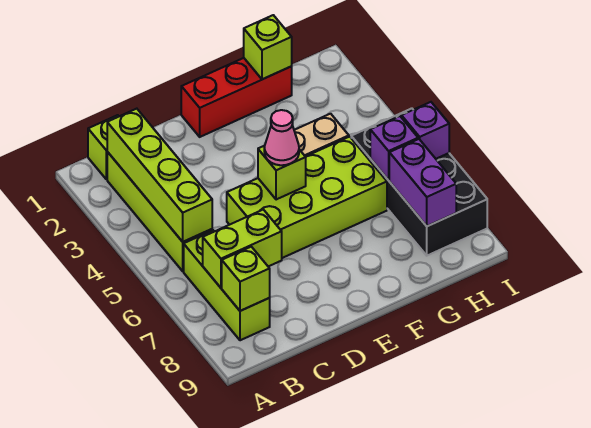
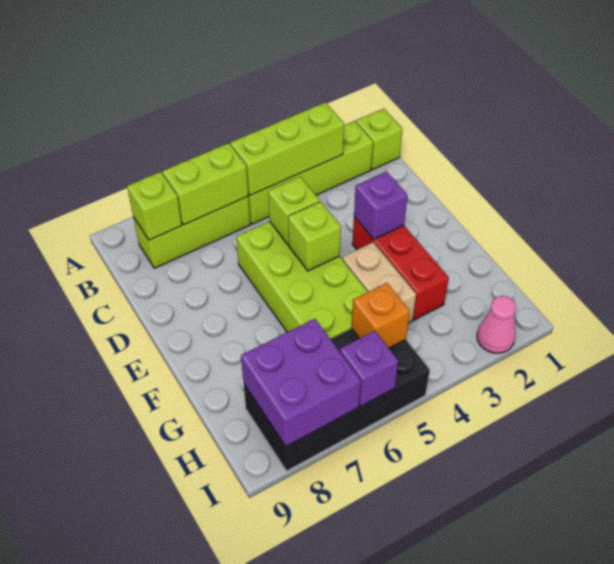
lime brick B2:B5 level 2 -> lime brick B3:B5 level 2
lime brick B7:C7 level 2 -> lime brick B6:B7 level 2
red brick E1:G1 level 1 -> red brick E3:G3 level 1
pink cone E5 level 3 -> pink cone I2 level 1
lime brick G1 level 2 -> lime brick D5 level 2
none -> orange brick H5 level 2
purple brick H6 level 2 -> purple brick E3 level 2
purple brick H7:H8 level 2 -> purple brick H7:I8 level 2

